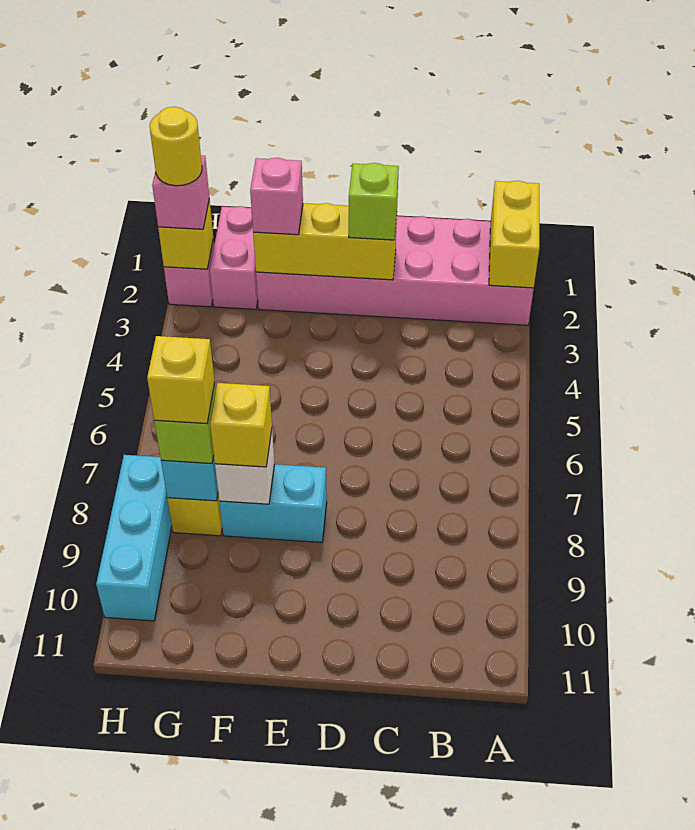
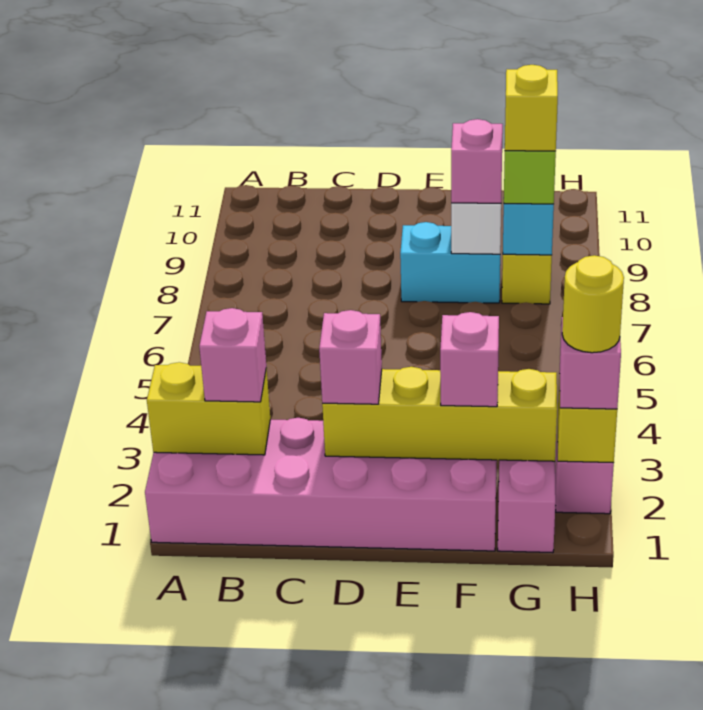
yellow brick A1:A2 level 2 -> yellow brick A2:B2 level 2
none -> pink brick B2 level 3
yellow brick D2:F2 level 2 -> yellow brick D2:G2 level 2
lime brick D2 level 3 -> pink brick D2 level 3
yellow brick F8 level 3 -> pink brick F8 level 3
cyan brick H8:H10 level 1 -> none

